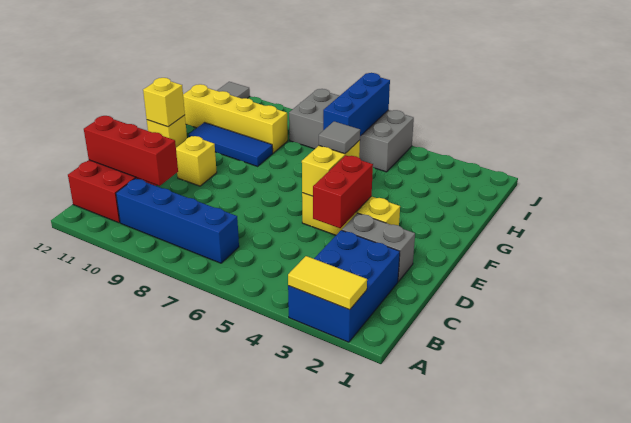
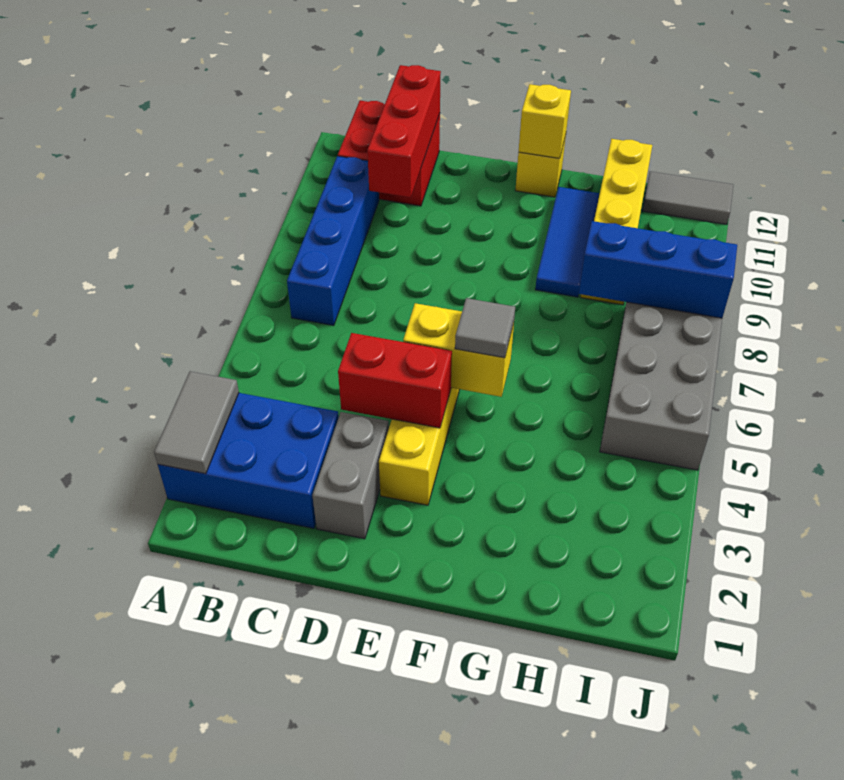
yellow tile A2:A3 level 2 -> grey tile A2:A3 level 2
yellow brick E10 level 1 -> none
blue brick H6:J6 level 2 -> blue brick H8:J8 level 2

